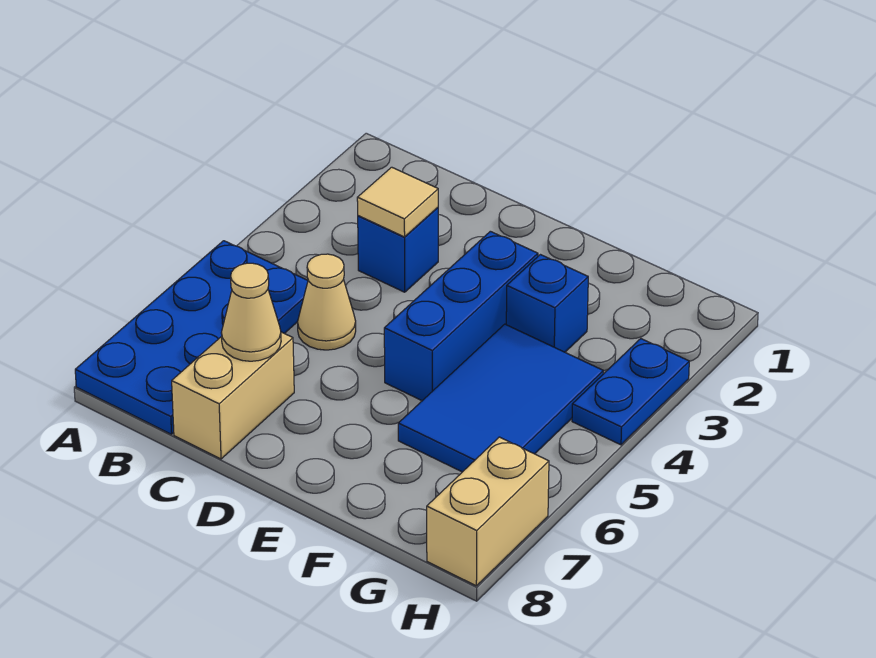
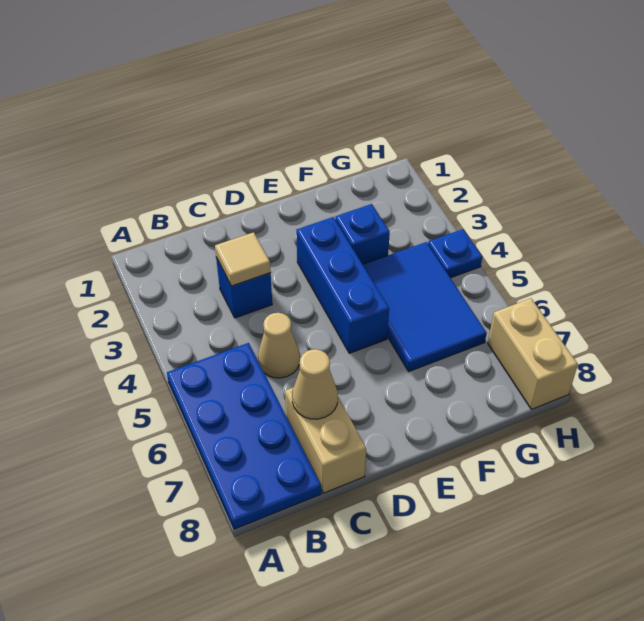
blue plate H3:H4 level 1 -> blue plate H4 level 1

